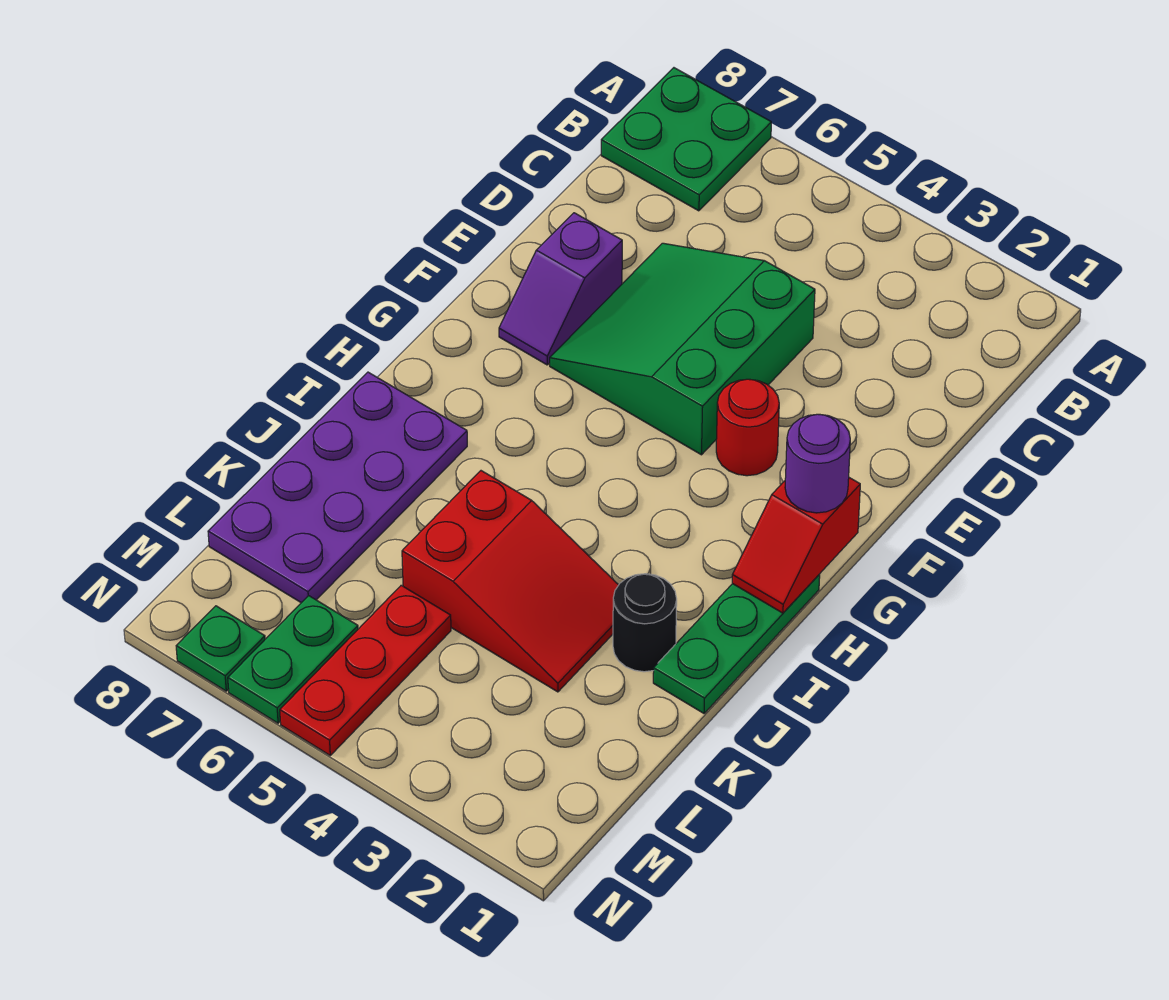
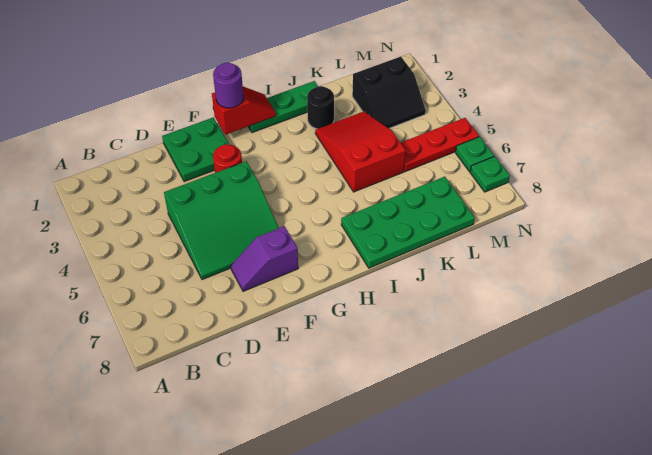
green plate A7:B8 level 1 -> green plate E1:F2 level 1
purple slope E7:F7 level 1 top E -> purple slope E7:F7 level 1 top F
purple plate I7:L8 level 1 -> green plate I7:L8 level 1
none -> black slope L2:M3 level 1 top 2
green plate M6:N6 level 1 -> green plate N6 level 1

